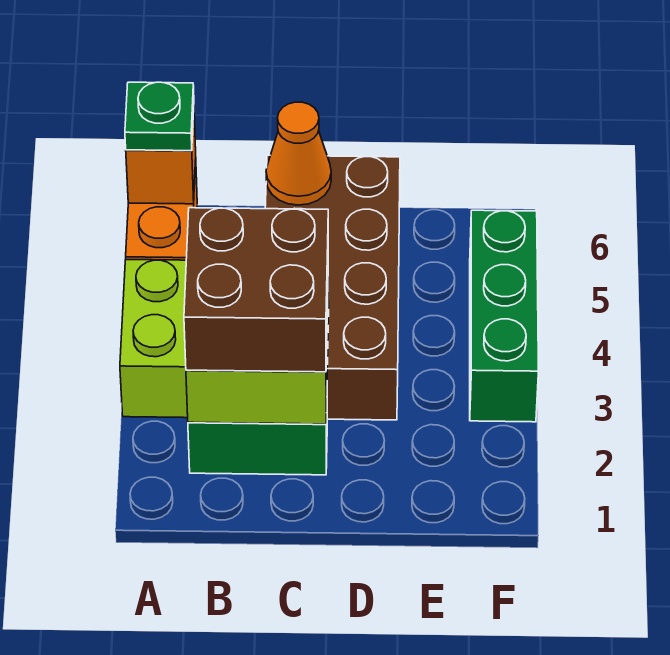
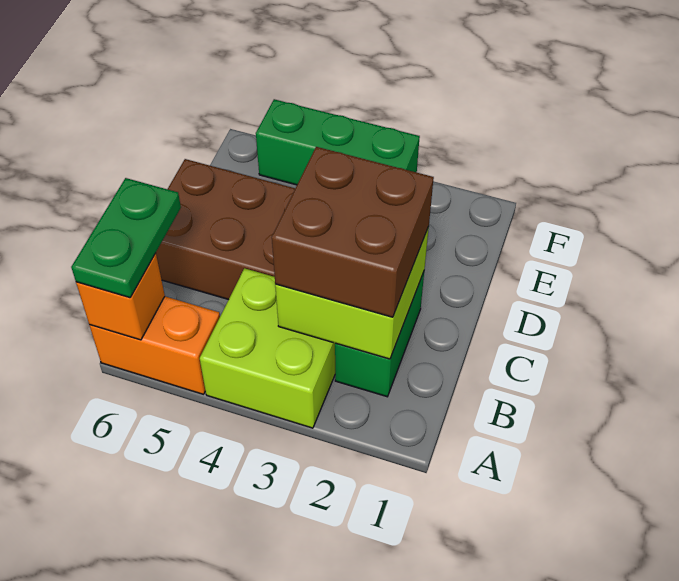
green plate A6 level 3 -> green plate A6:B6 level 3
orange cone C6 level 2 -> none

